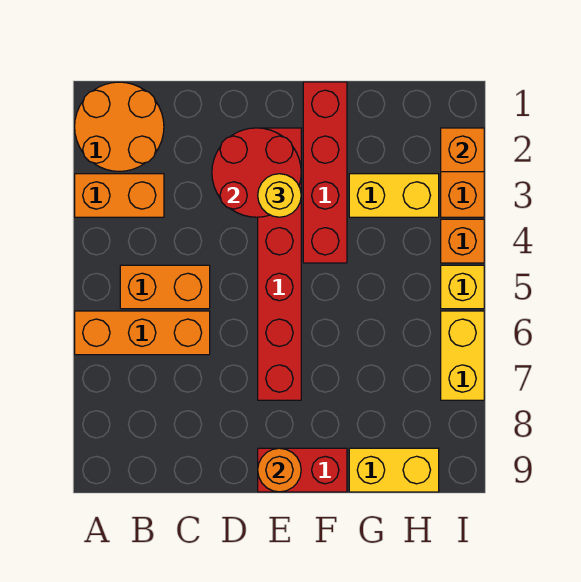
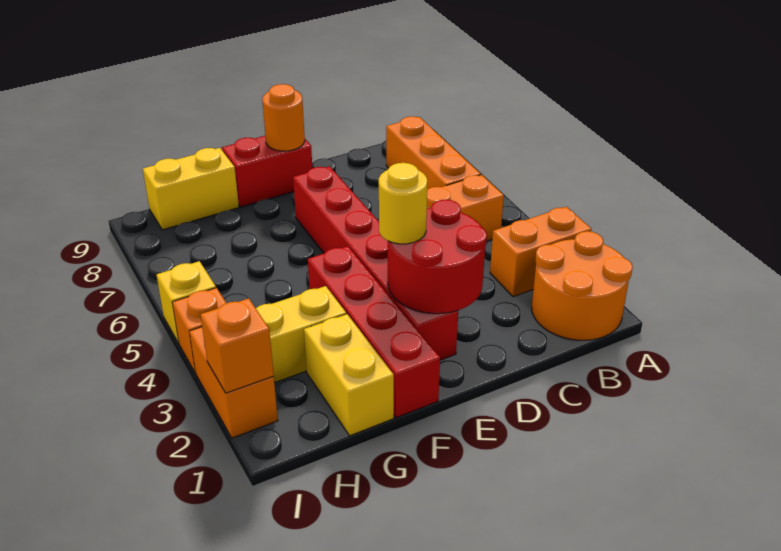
orange brick A6:C6 level 1 -> orange brick B6:B8 level 1
yellow brick I6:I7 level 1 -> yellow brick G1:G2 level 1

